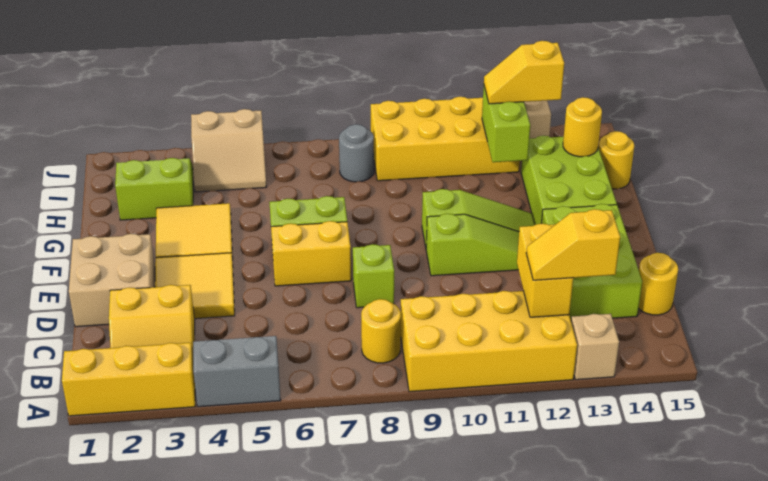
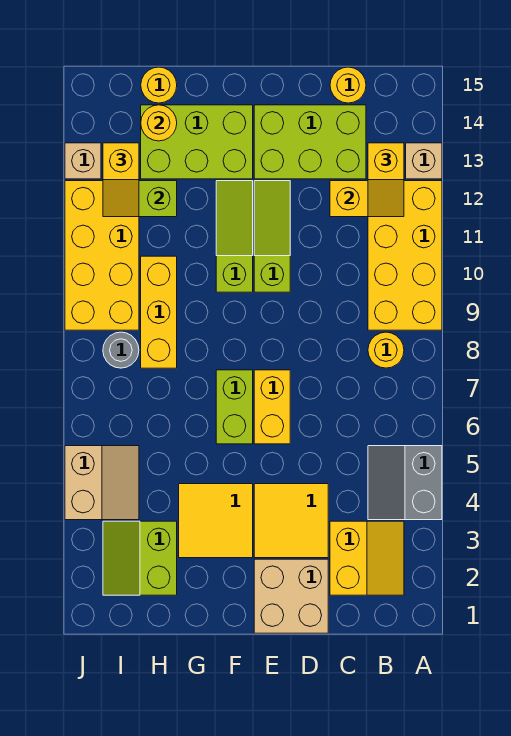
yellow brick A1:A3 level 1 -> yellow brick H8:H10 level 1
lime brick D8 level 1 -> none

